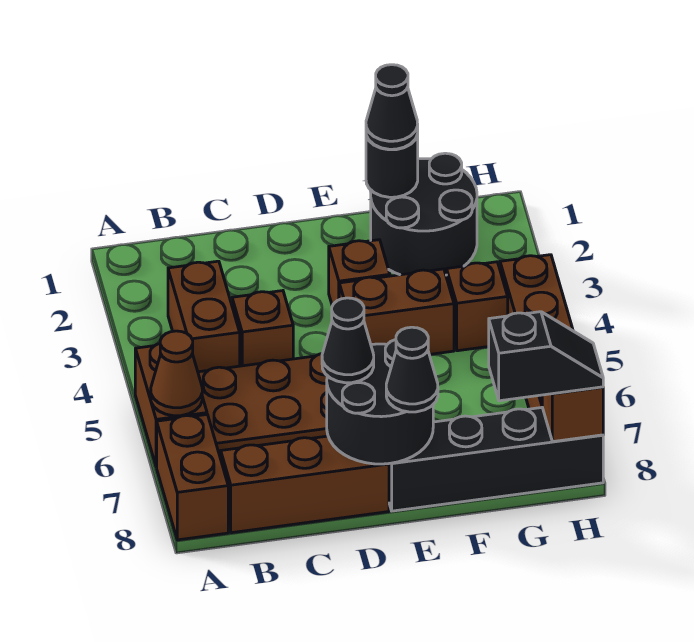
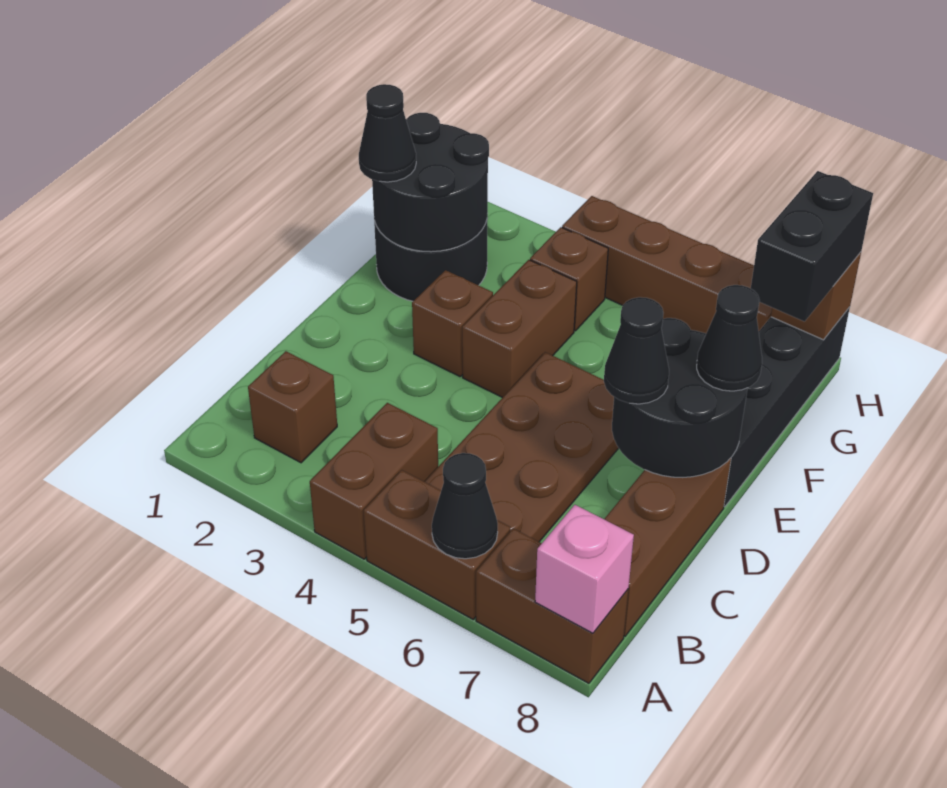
brown cone A6 level 2 -> black cone A6 level 2
none -> pink brick A8 level 2
brown brick B3:B4 level 1 -> brown brick A4:B4 level 1
brown brick C4 level 1 -> brown brick B2 level 1
black round brick F1 level 2 -> black round brick F1:G2 level 2
black slope G8:H8 level 3 top G -> black brick G8:H8 level 3

